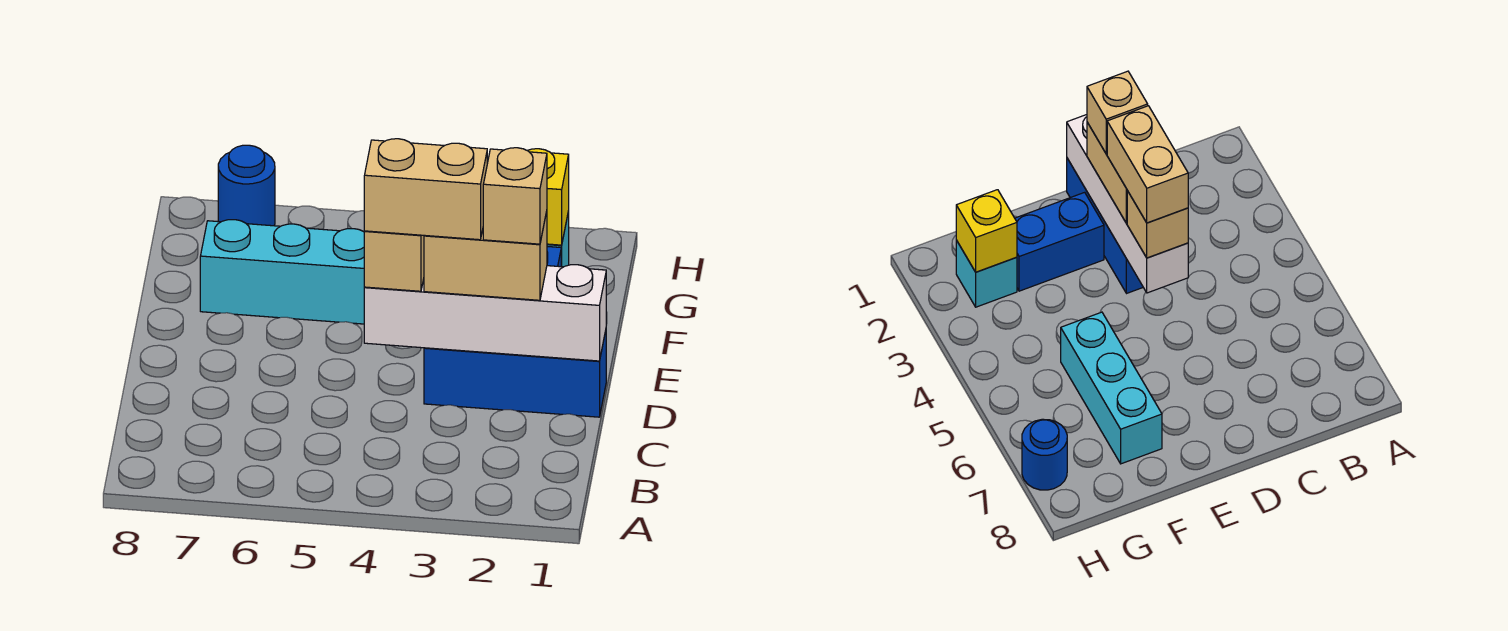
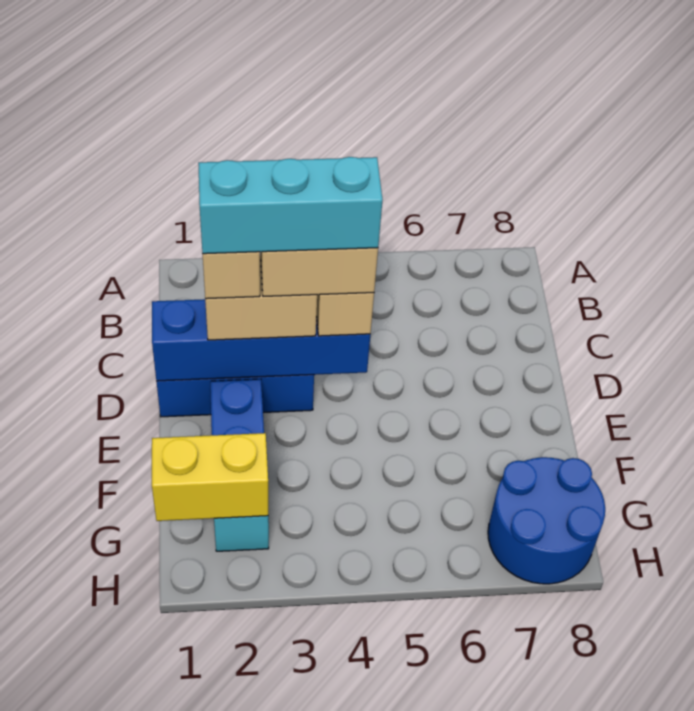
white brick D1:D4 level 2 -> blue brick D1:D4 level 2
cyan brick F5:F7 level 1 -> cyan brick D2:D4 level 5
yellow brick G2 level 2 -> yellow brick G1:G2 level 2
blue round brick H7 level 1 -> blue round brick G7:H8 level 1

